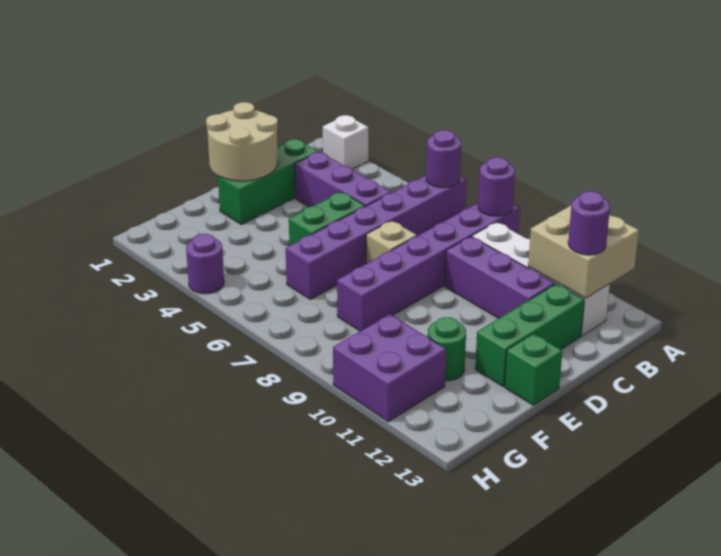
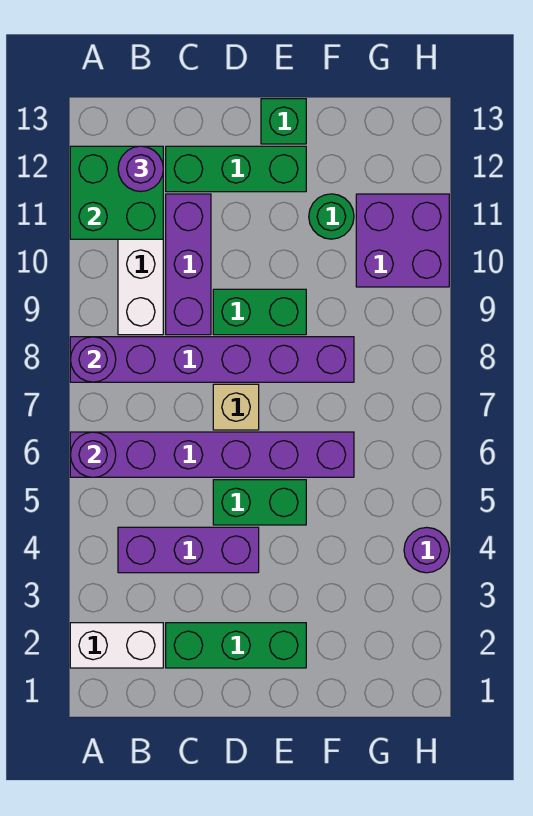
white brick A2 level 1 -> white brick A2:B2 level 1
tan brick A11:B12 level 2 -> green brick A11:B12 level 2
purple brick C3:C5 level 1 -> purple brick B4:D4 level 1
tan round brick D1:E2 level 2 -> none
none -> green brick D9:E9 level 1

